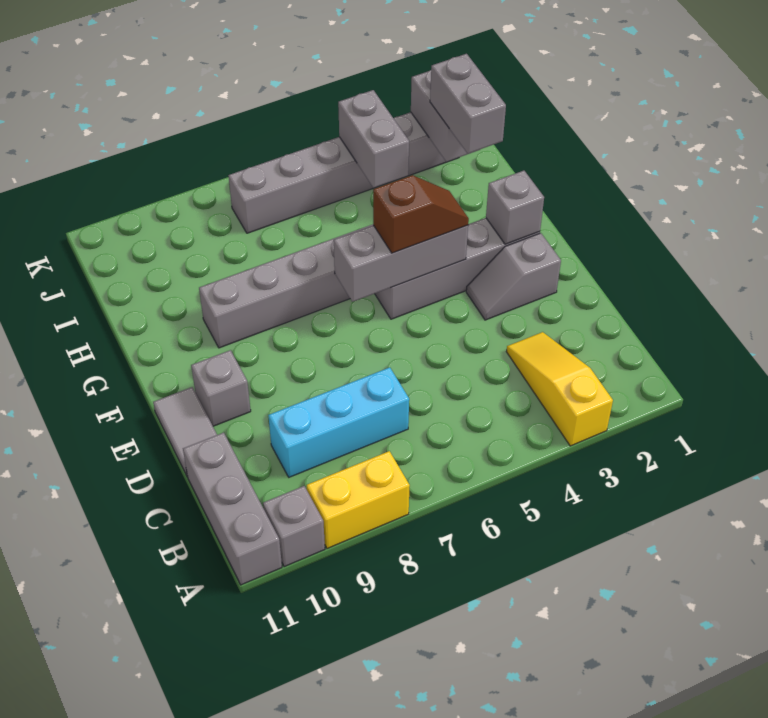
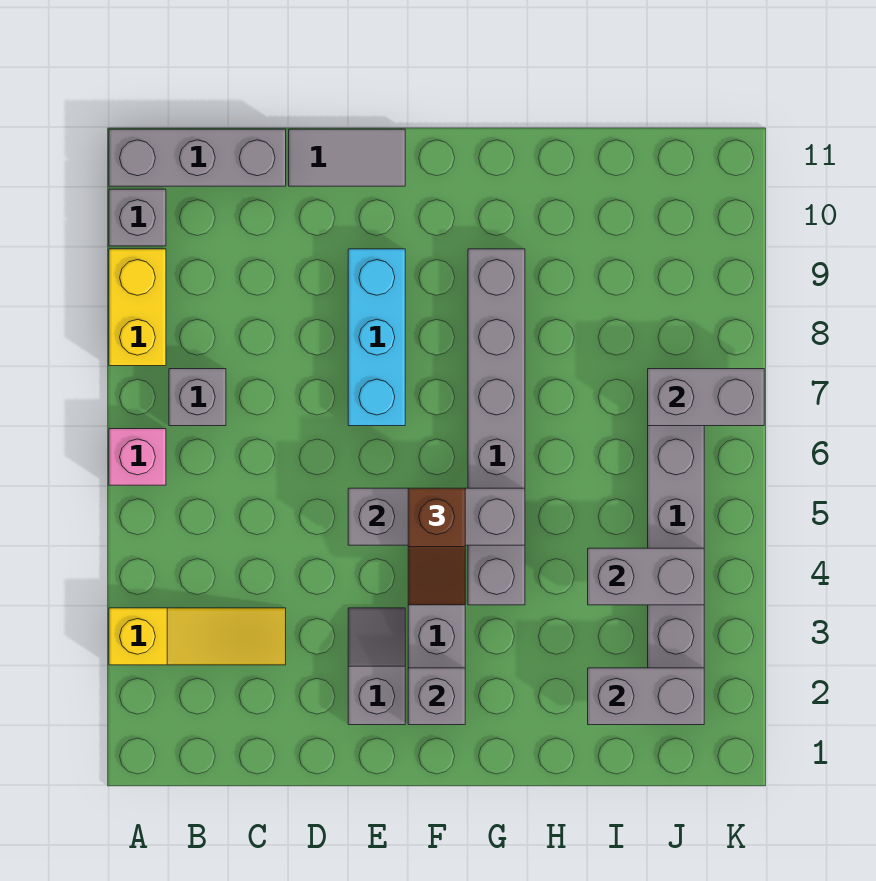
none -> pink brick A6 level 1
cyan brick C7:C9 level 1 -> cyan brick E7:E9 level 1
grey brick E10 level 1 -> grey brick B7 level 1
grey brick F4:F6 level 2 -> grey brick E5:G5 level 2
grey brick H2:I2 level 3 -> grey brick J7:K7 level 2

